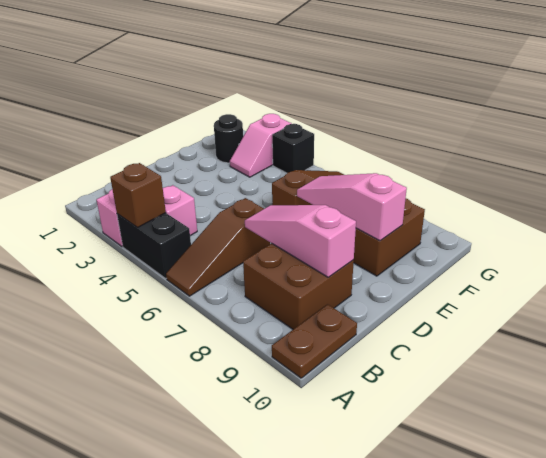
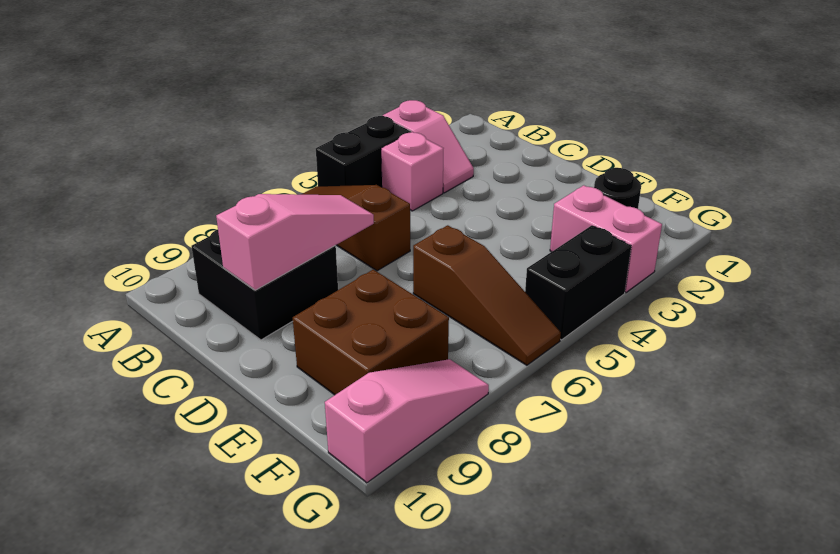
brown brick A4 level 2 -> none
brown plate A10:B10 level 1 -> none
brown brick B8:C9 level 1 -> black brick B8:C9 level 1
pink slope E7:E9 level 2 top 9 -> pink slope G8:G10 level 1 top 10
pink slope F3:G3 level 1 top G -> pink brick F3:G3 level 1
black brick G4 level 1 -> black brick G4:G5 level 1

